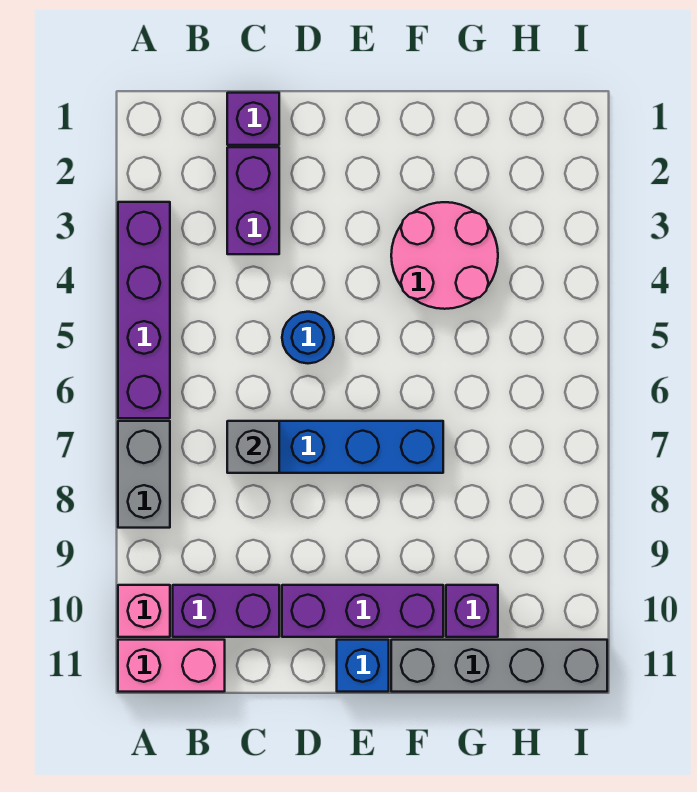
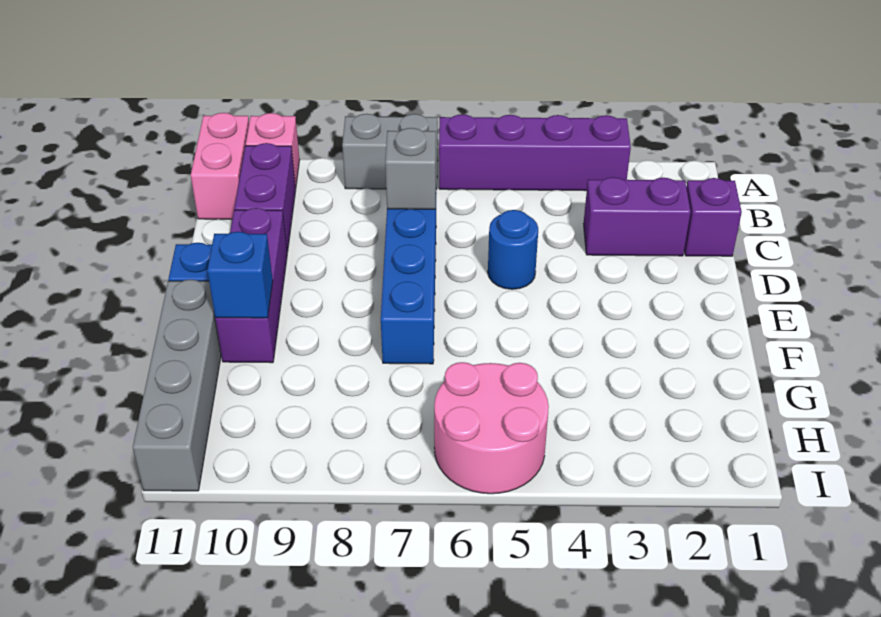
pink round brick F3:G4 level 1 -> pink round brick H5:I6 level 1
none -> blue brick F10 level 2
purple brick G10 level 1 -> none

